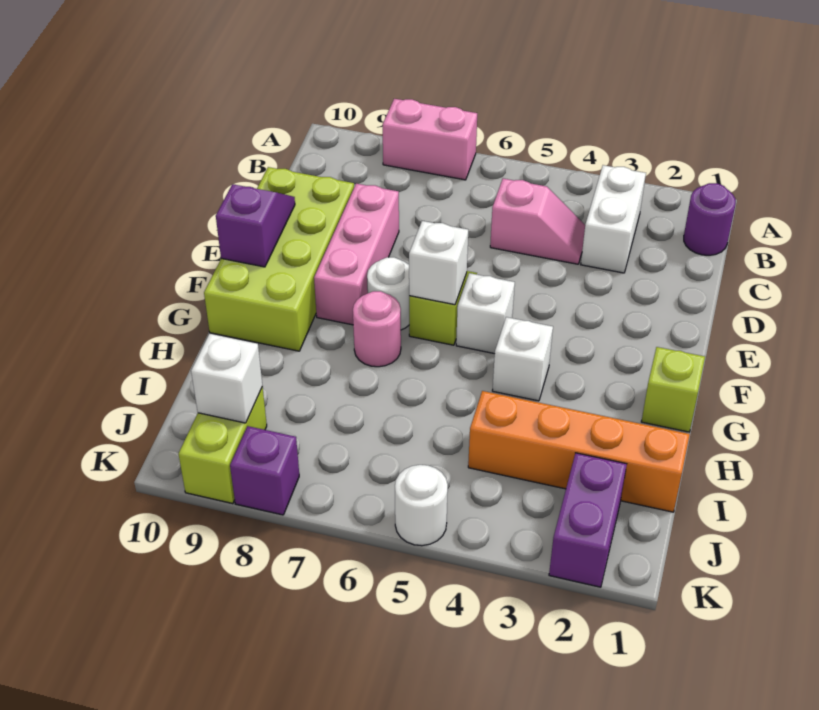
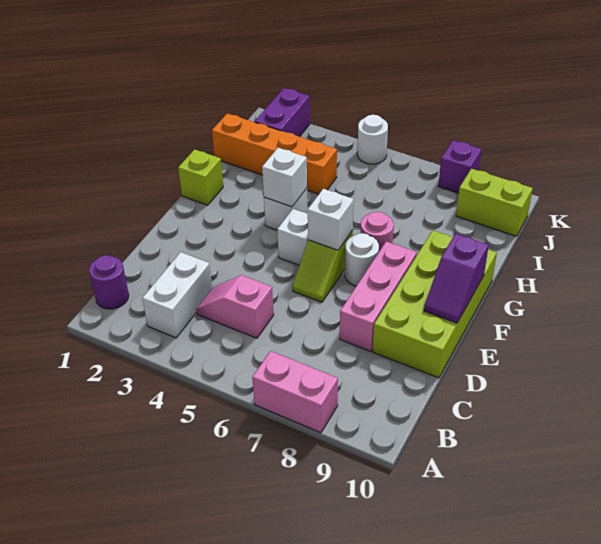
lime brick J9:K9 level 1 -> lime brick J9:J10 level 1
white brick J9 level 2 -> white brick G4 level 2

